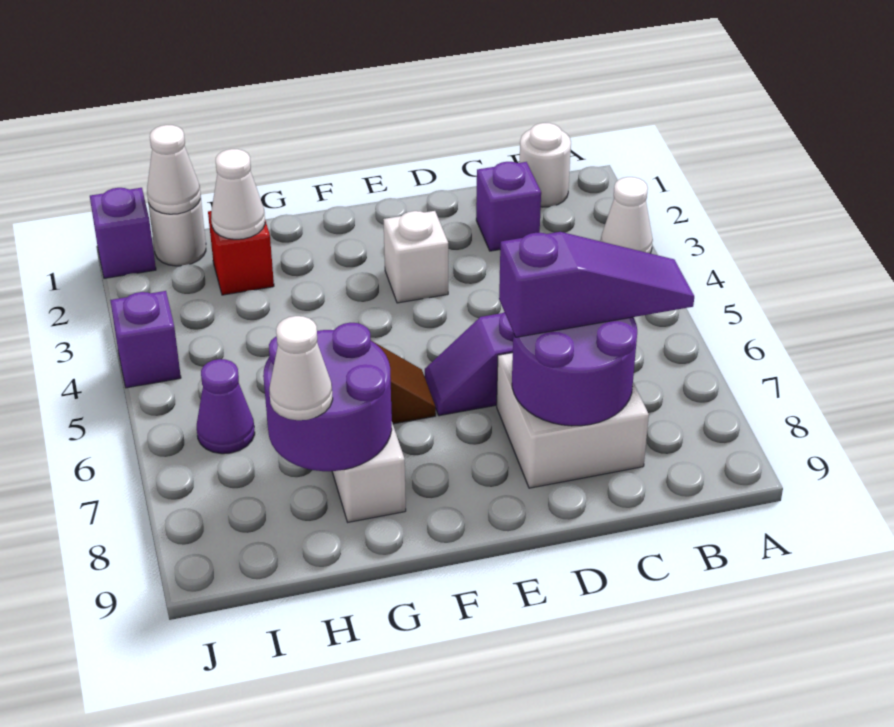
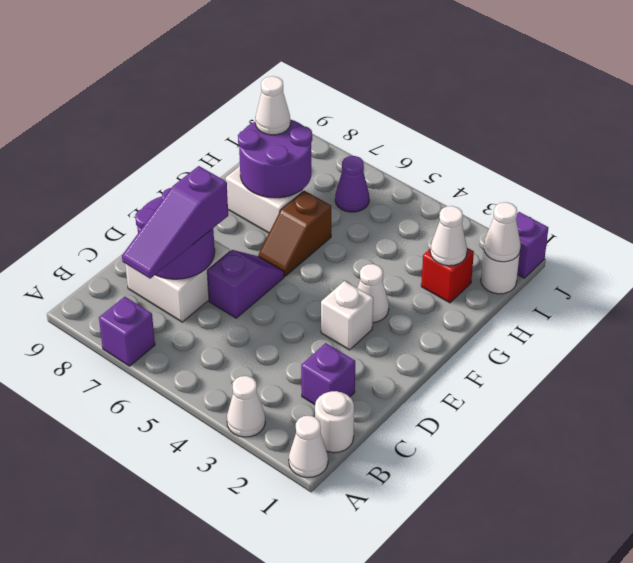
none -> white cone A1 level 1
none -> white cone F3 level 1
purple brick J4 level 1 -> purple brick A7 level 1

